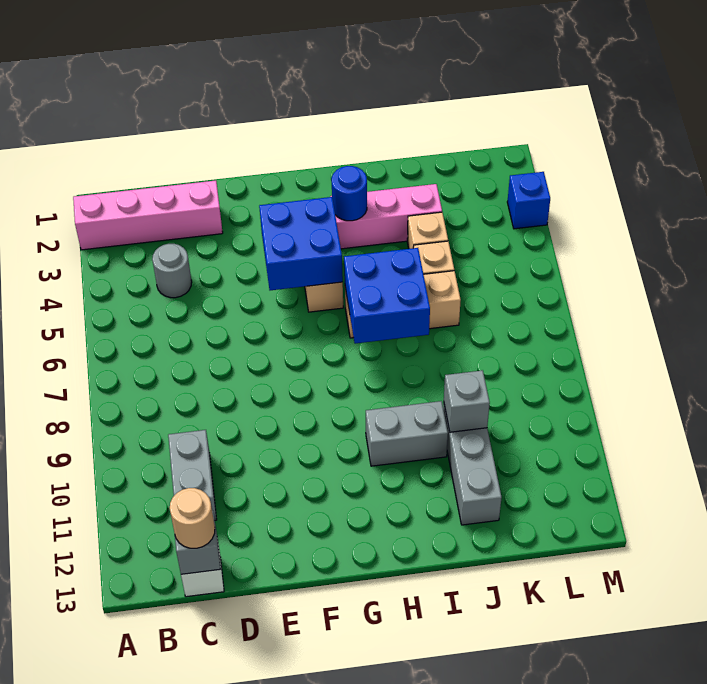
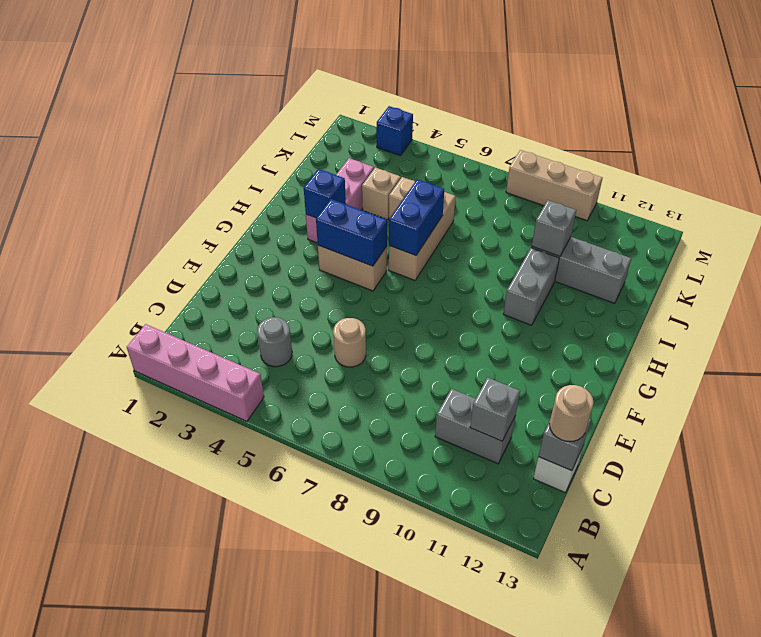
pink brick A2:D2 level 1 -> pink brick A1:A4 level 1
none -> grey brick C11 level 2
none -> tan round brick D6 level 1
blue brick F4:G5 level 2 -> blue brick G4:G5 level 2
blue round brick H3 level 2 -> blue brick H3 level 2
blue brick H6:I7 level 2 -> blue brick H6:I6 level 2
none -> tan brick M8:M10 level 1

